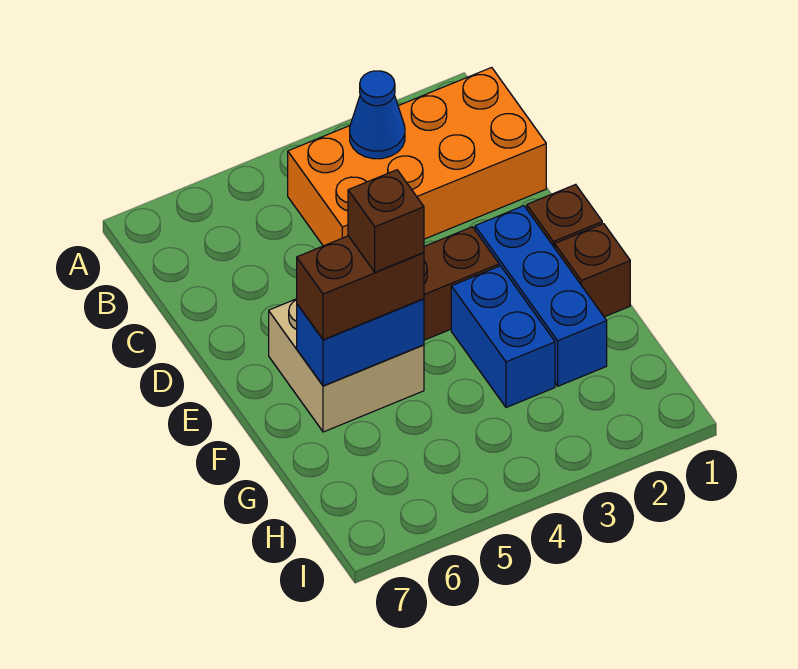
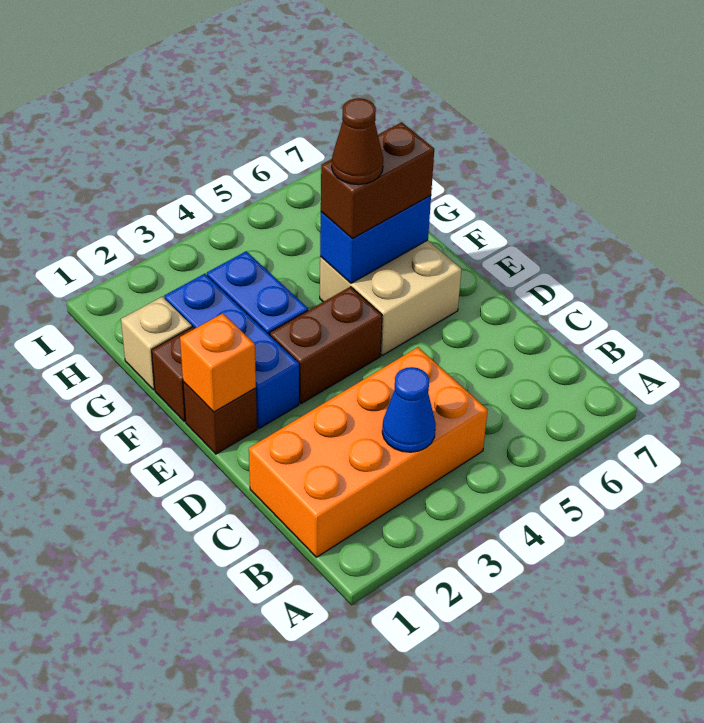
none -> orange brick E1 level 2
brown brick F5 level 4 -> brown cone F5 level 4
none -> tan brick G1 level 1

